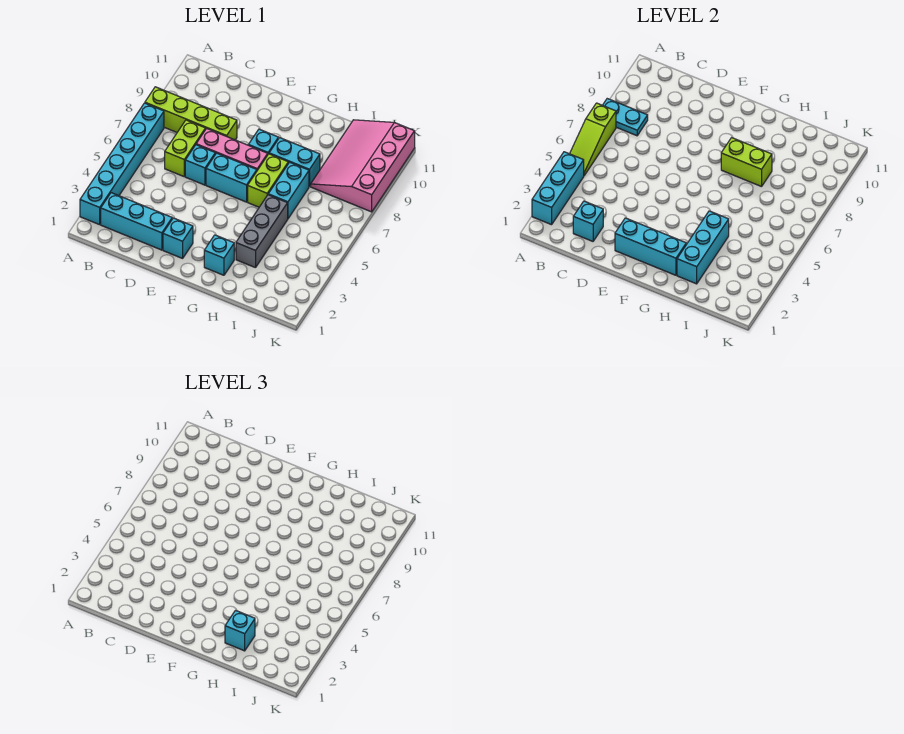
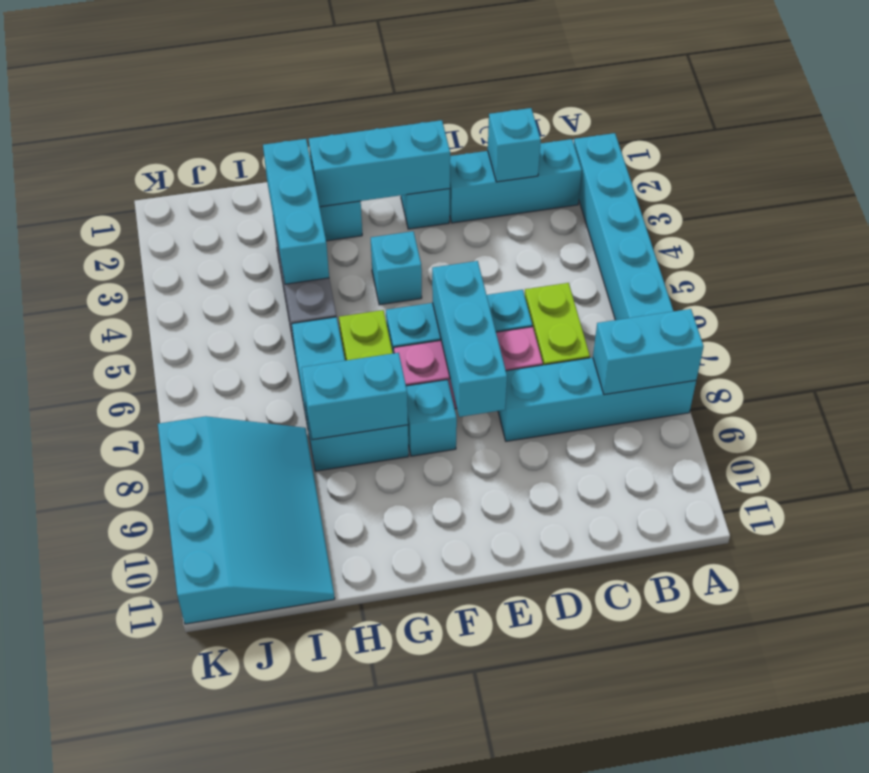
cyan brick A2:A4 level 2 -> cyan brick E6:E8 level 2
lime slope A5:A7 level 2 top 7 -> none
lime brick A8:D8 level 1 -> cyan brick A8:D8 level 1
cyan plate A8:B8 level 2 -> cyan brick A8:B8 level 2
lime brick G8:H8 level 2 -> cyan brick G8:H8 level 2
cyan brick H2 level 3 -> cyan brick F4 level 1
pink slope I8:K11 level 1 top K -> cyan slope I8:K11 level 1 top K

